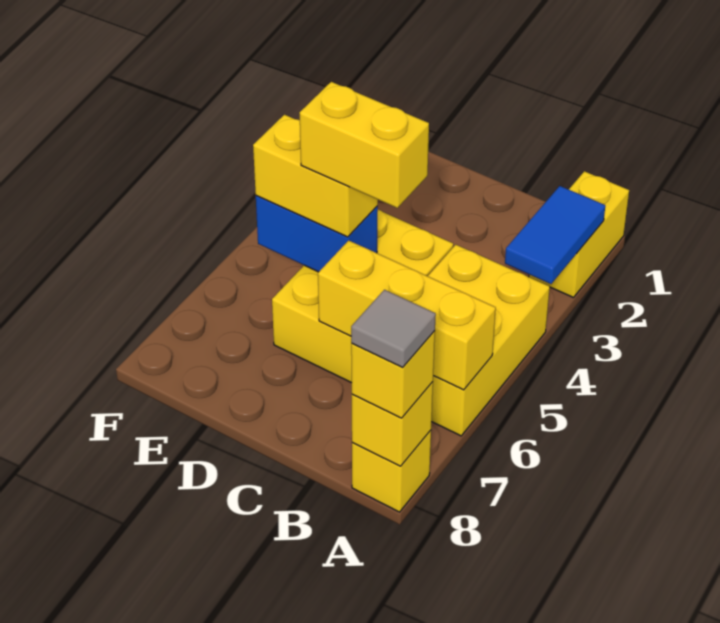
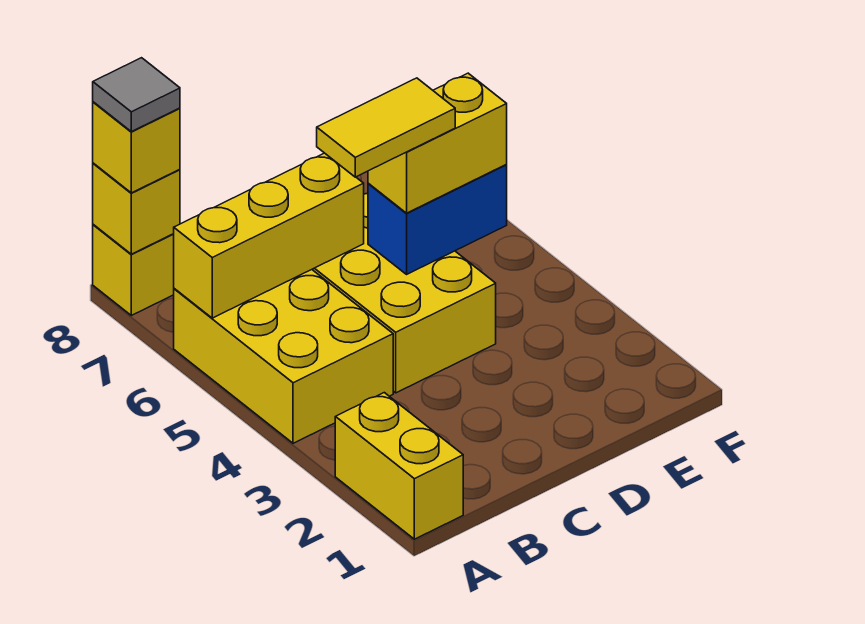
blue tile A2:A3 level 2 -> none
yellow brick C5:D5 level 4 -> yellow tile C5:D5 level 4

